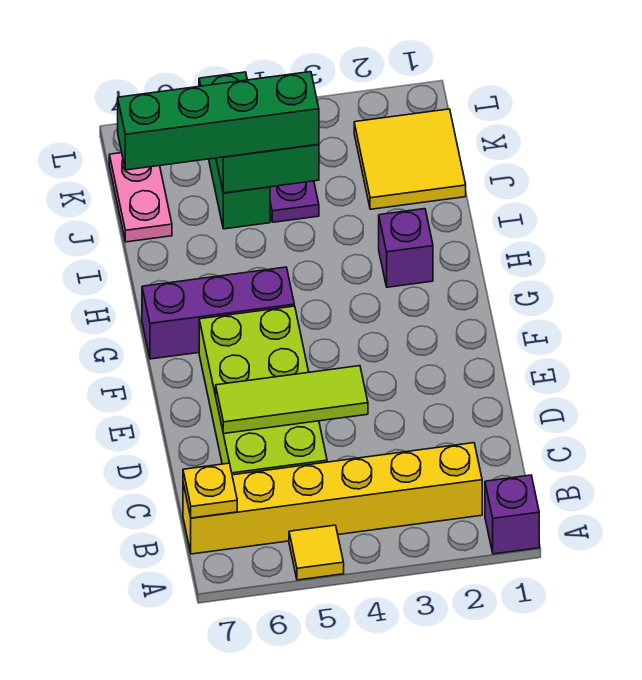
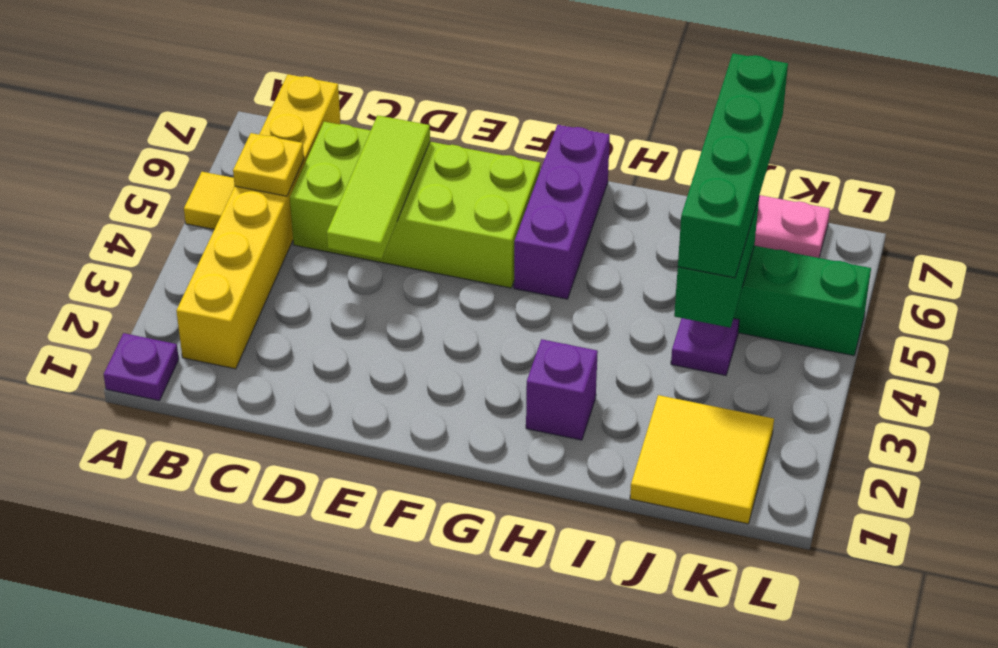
purple brick A1 level 1 -> purple plate A1 level 1
yellow plate B7 level 2 -> yellow plate B5 level 2

